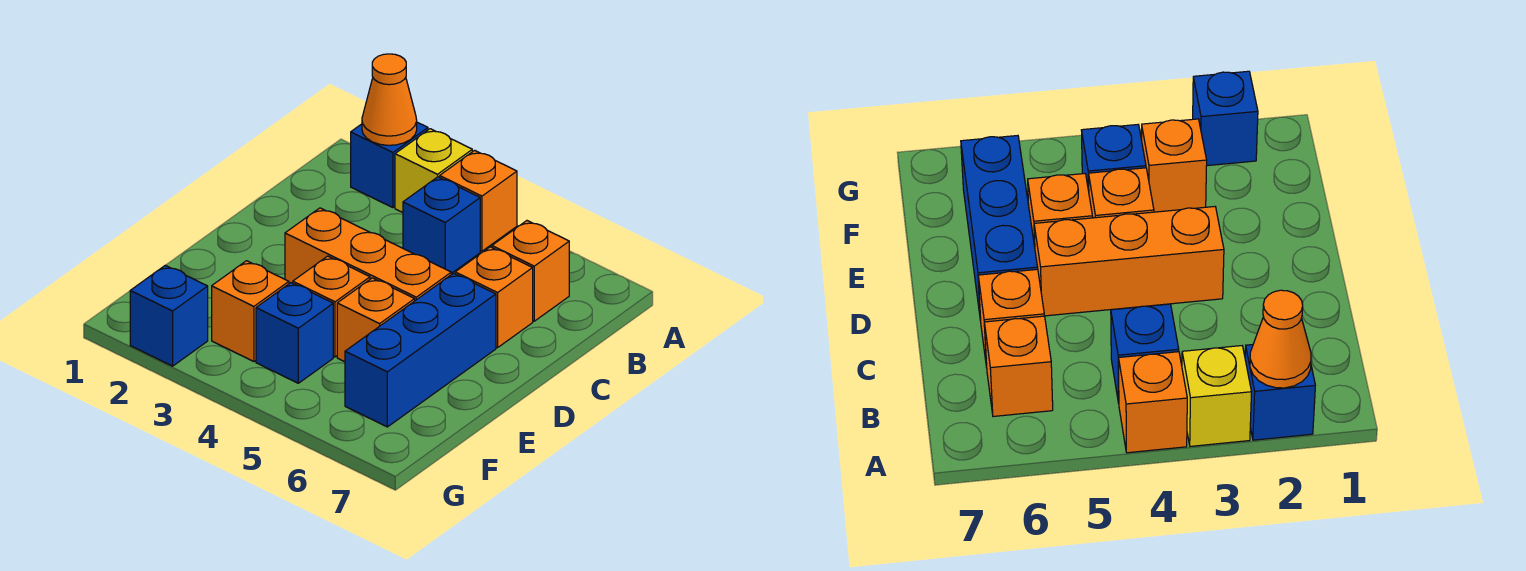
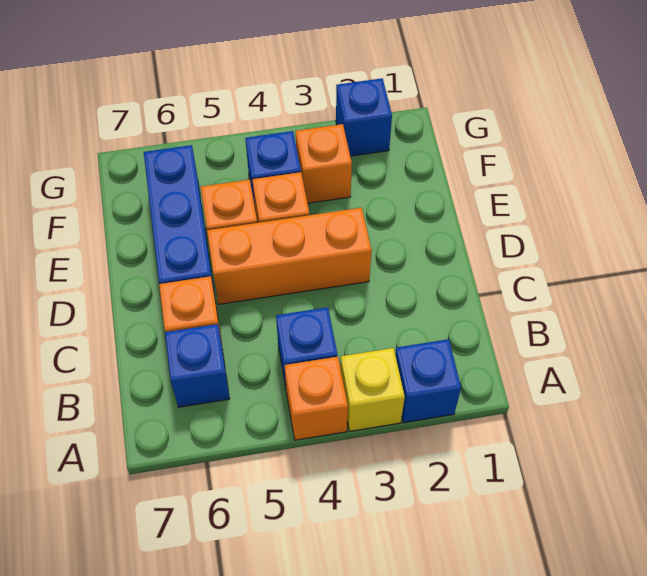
orange cone A2 level 2 -> none
orange brick B6 level 1 -> blue brick B6 level 1

